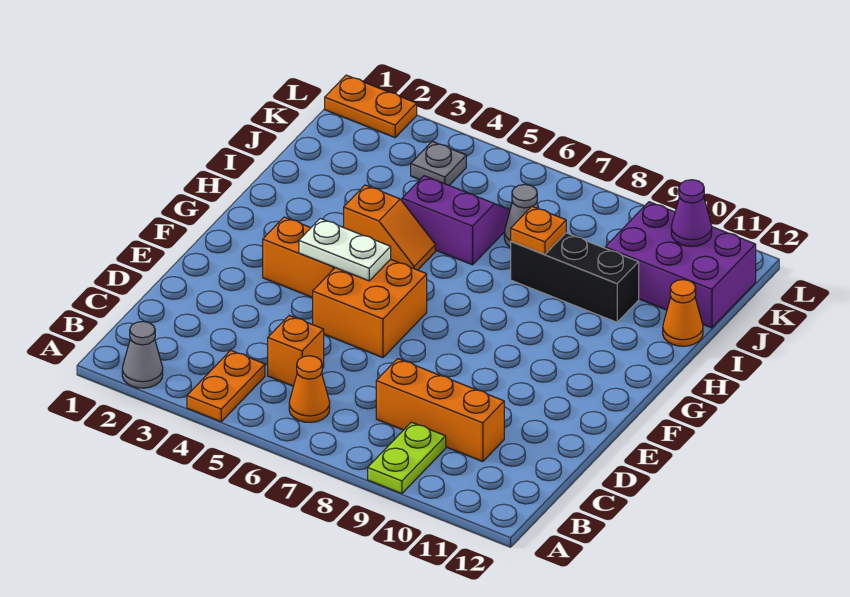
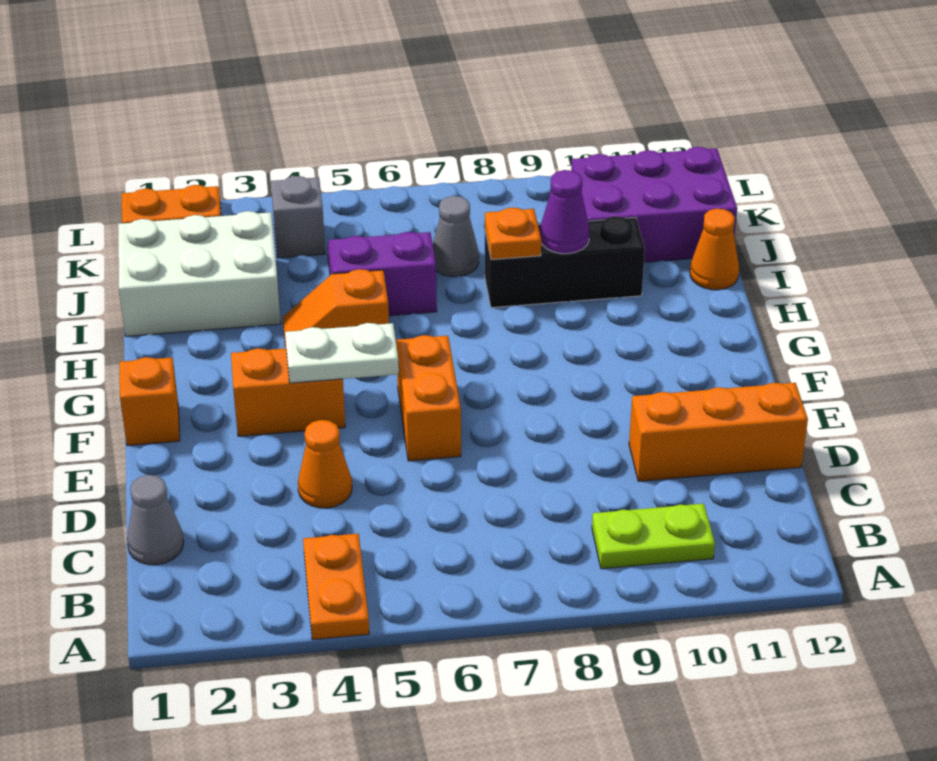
grey cone A2 level 1 -> grey cone C1 level 1
lime plate A9:B9 level 1 -> lime plate B9:B10 level 1
orange cone B6 level 1 -> orange cone D4 level 1
orange brick C5 level 1 -> orange brick F1 level 1
orange brick C8:C10 level 1 -> orange brick D10:D12 level 1
orange brick E5:F6 level 1 -> orange brick E6:F6 level 1
orange slope H4:H5 level 1 top 4 -> orange slope H4:H5 level 1 top 5
none -> white brick I1:J3 level 1
grey plate K4 level 1 -> grey brick K4 level 1
purple cone K11 level 2 -> purple cone I9 level 2

